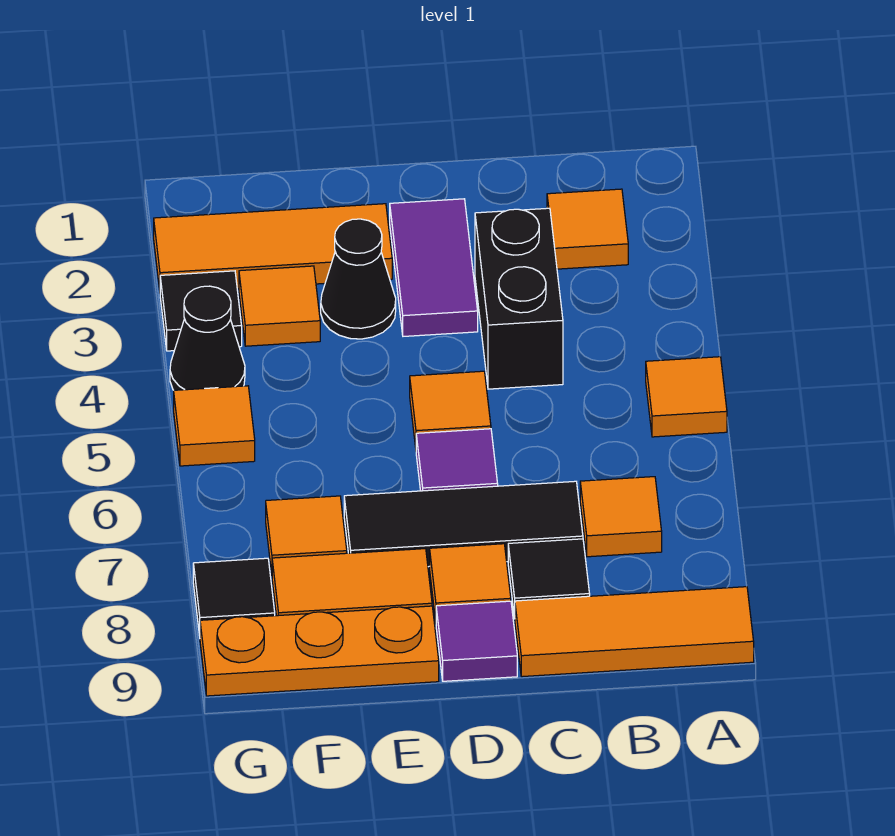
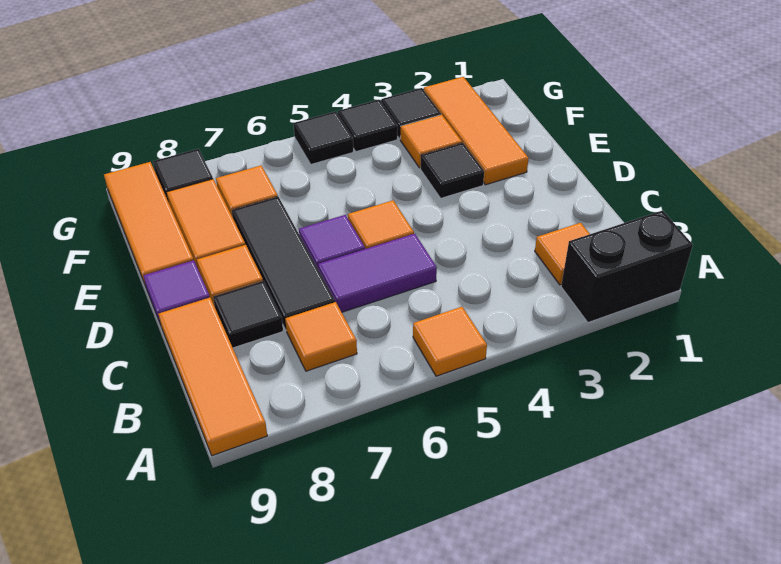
black brick C3:C4 level 1 -> black brick A1:A2 level 1
purple tile D2:D3 level 1 -> purple tile C5:C6 level 1
black cone E3 level 1 -> black tile E3 level 1
orange plate E9:G9 level 1 -> orange tile E9:G9 level 1
black cone G4 level 1 -> black tile G4 level 1
orange tile G5 level 1 -> black tile G5 level 1

